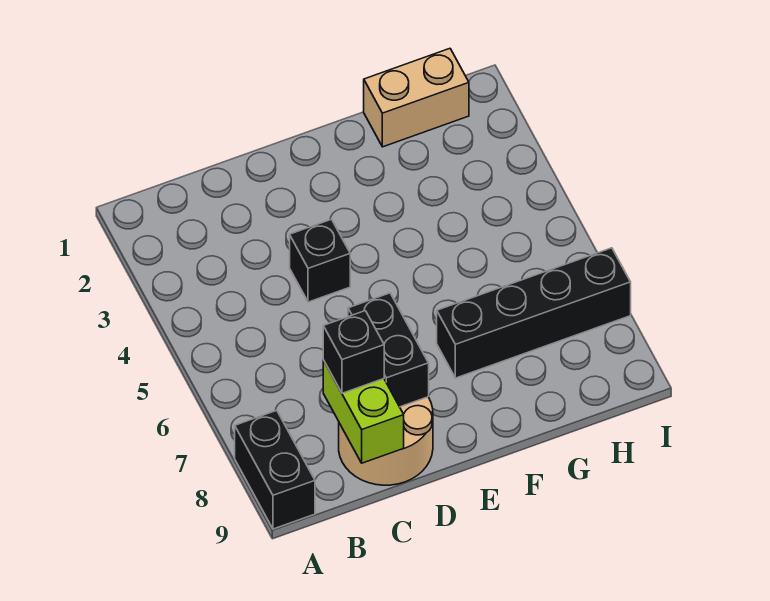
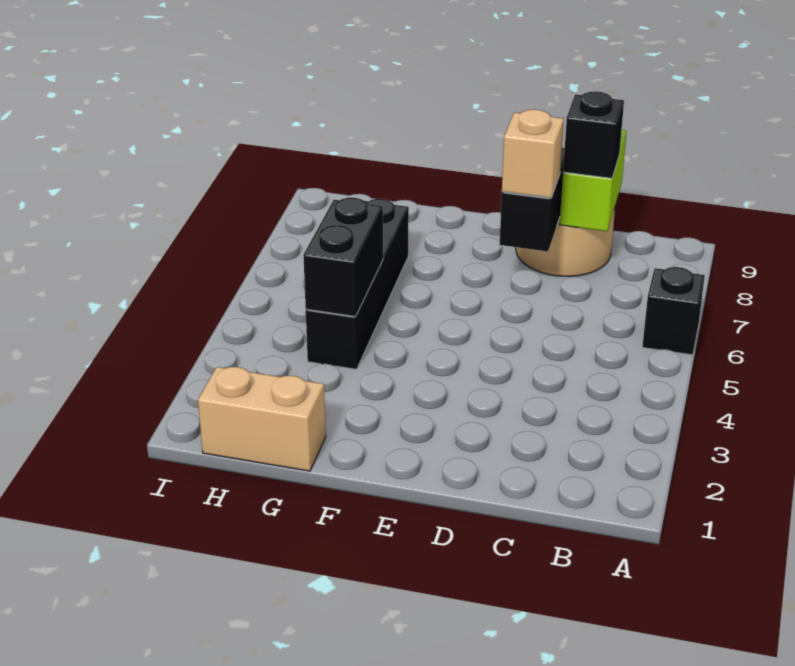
black brick A8:A9 level 1 -> black brick G4:G5 level 2
black brick D4 level 1 -> black brick A6 level 1
none -> tan brick D7 level 3
black brick F7:I7 level 1 -> black brick G4:G7 level 1

